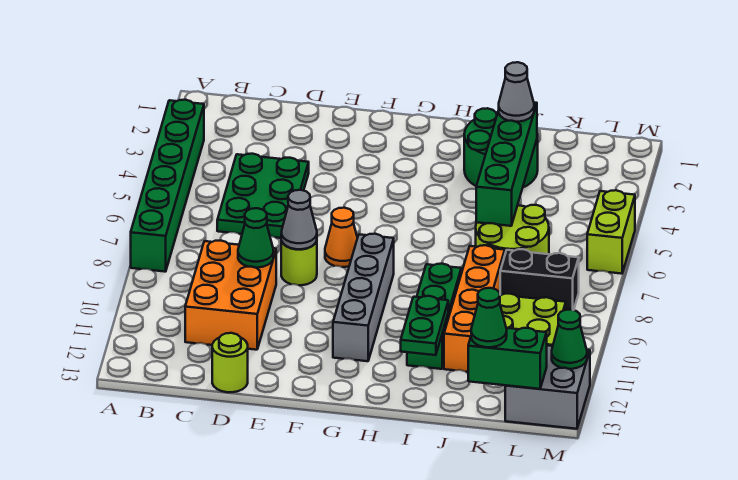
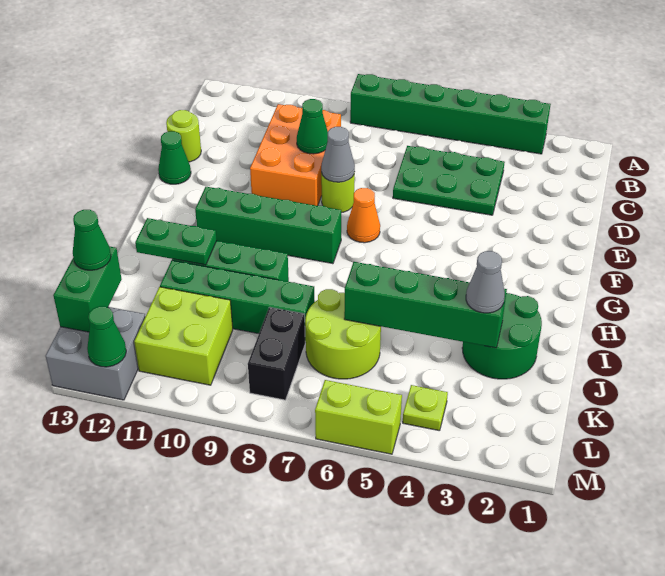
orange brick C9:D11 level 1 -> orange brick C9:E10 level 1
none -> green cone E13 level 1
grey brick G8:G11 level 1 -> green brick G8:G11 level 1
orange brick J8:J11 level 1 -> green brick J8:J11 level 1
none -> lime plate L4 level 1

